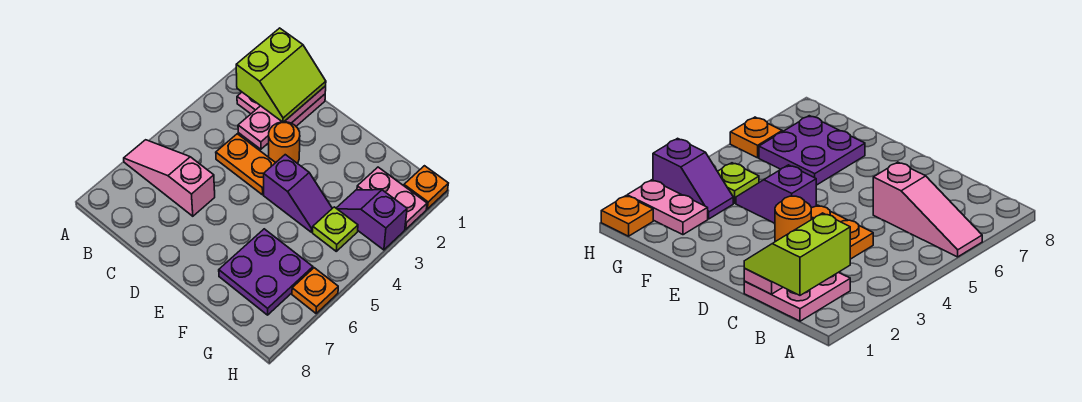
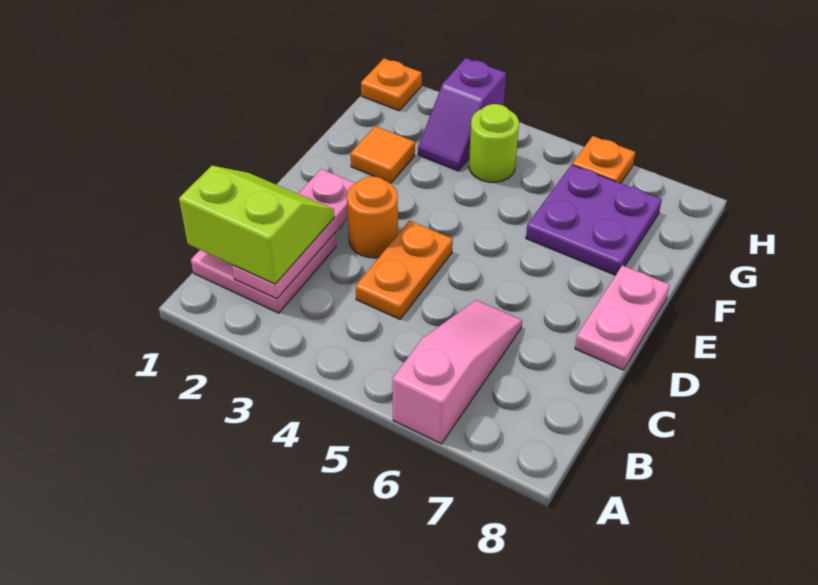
pink slope A6:C6 level 1 top C -> pink slope A6:C6 level 1 top A
pink plate C1:C3 level 2 -> pink plate B2:D2 level 2
purple slope E4:F4 level 1 top E -> none
none -> orange tile F2 level 1
pink plate G2:H2 level 1 -> pink plate D8:E8 level 1
lime plate G4 level 1 -> lime round brick G4 level 1

